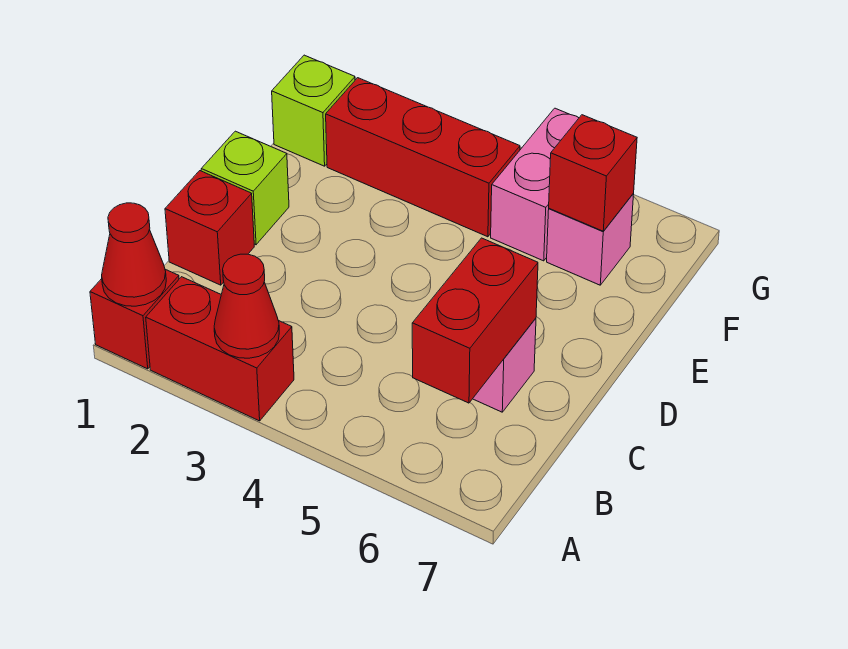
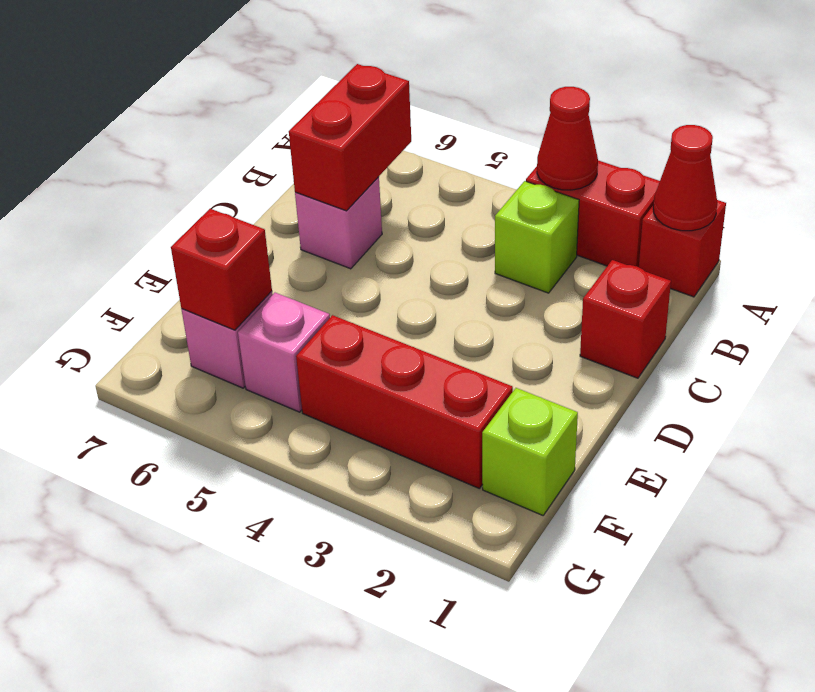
lime brick D1 level 1 -> lime brick B3 level 1
pink brick F5:G5 level 1 -> pink brick F5 level 1

